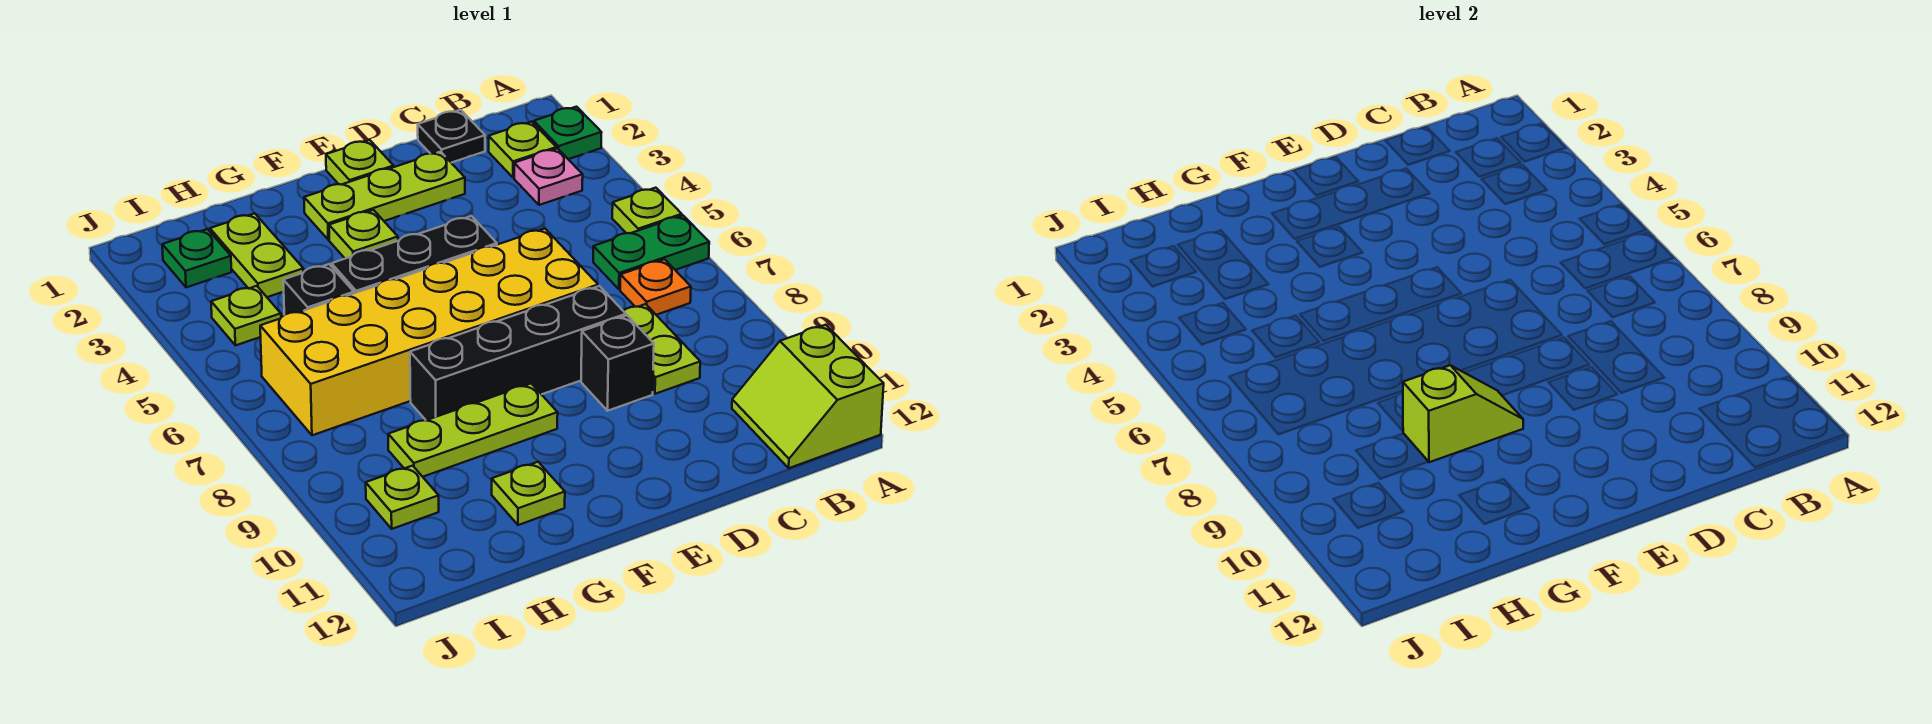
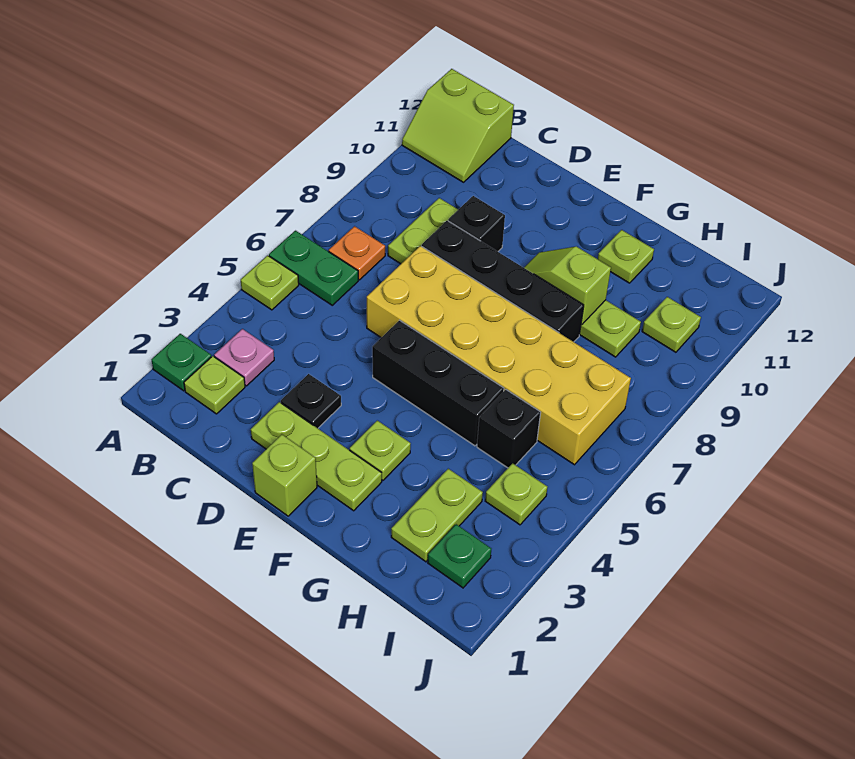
lime slope A11:B12 level 1 top A -> lime slope A11:B12 level 1 top 12
black plate C1 level 1 -> black plate D3 level 1
lime plate E1 level 1 -> lime brick E1 level 1

